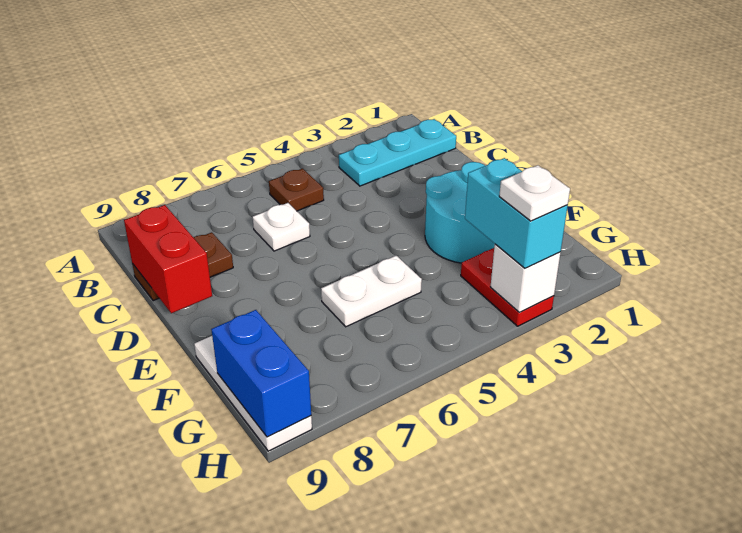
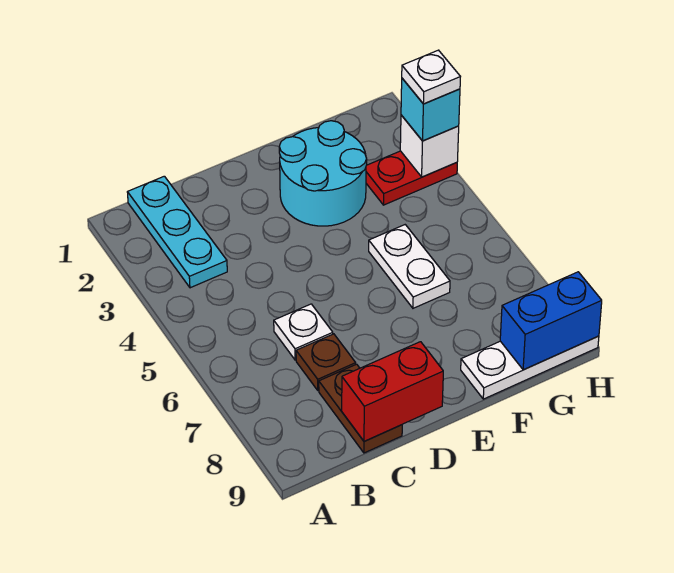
brown plate B5 level 1 -> brown plate C7 level 1
cyan brick G3:H3 level 3 -> cyan brick H3 level 3

